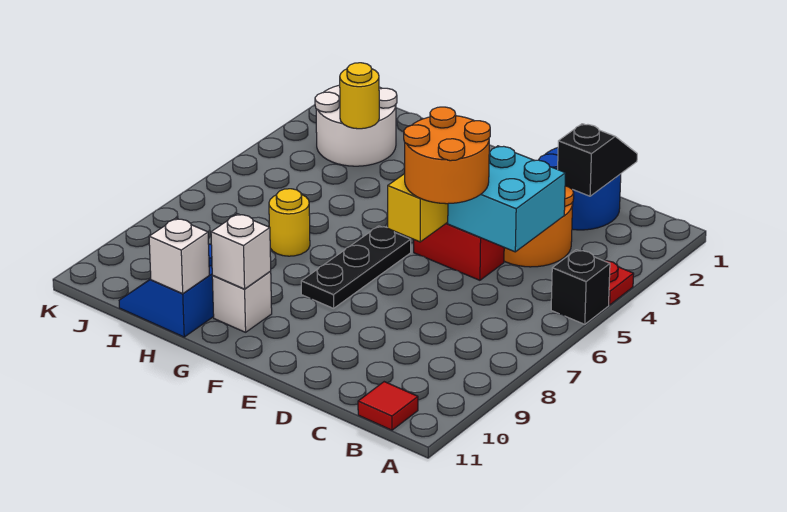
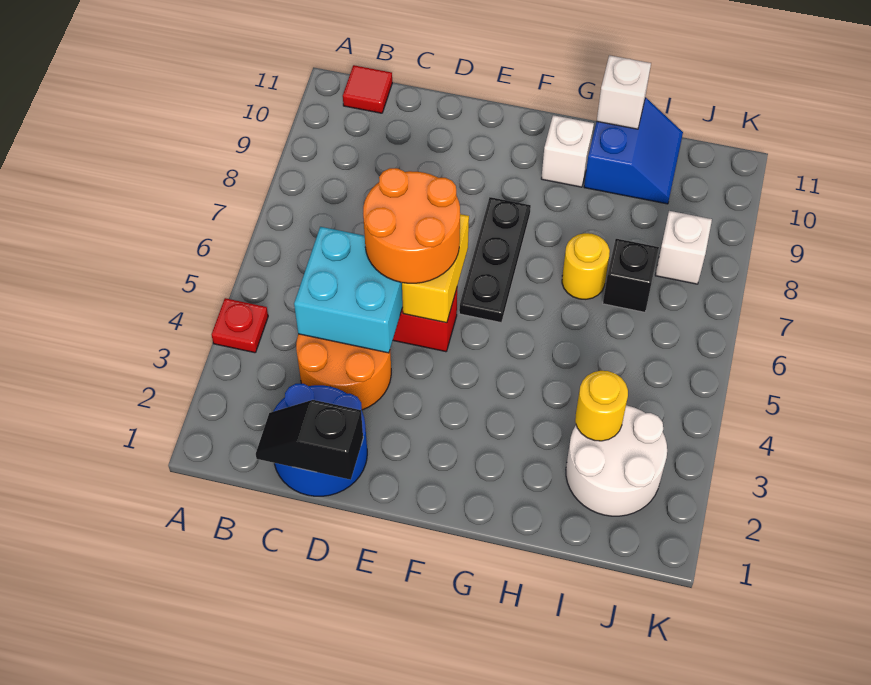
black brick A5 level 1 -> black brick I7 level 1
black slope C1:C2 level 2 top 2 -> black slope C1:D1 level 2 top D
white brick G10 level 2 -> white brick J8 level 1

